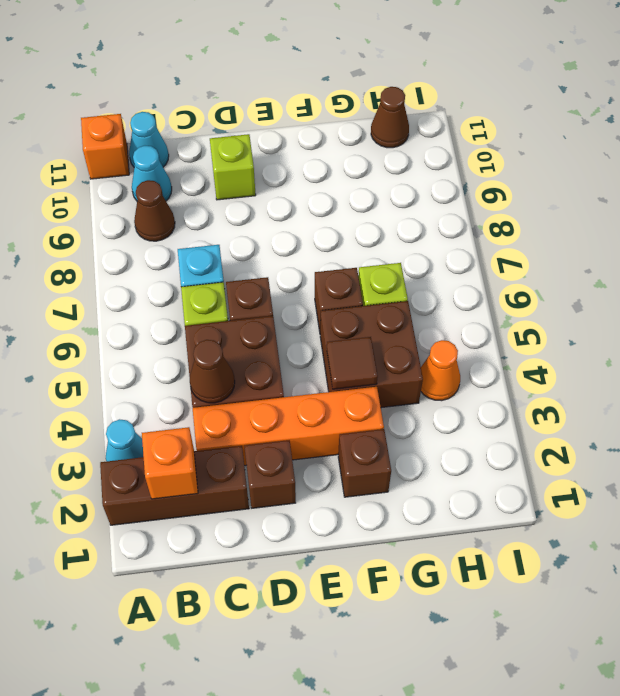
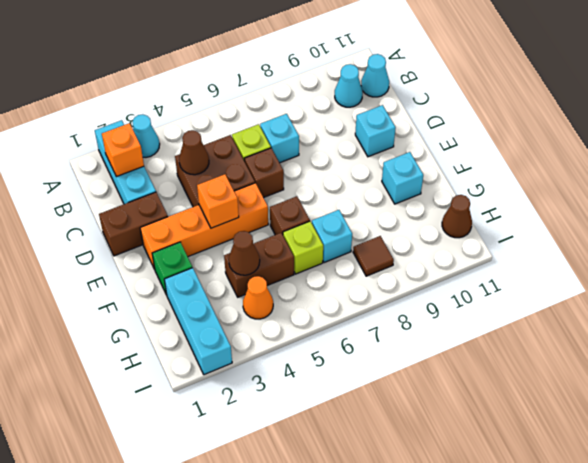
brown brick A2:C2 level 1 -> cyan brick A2:C2 level 1
orange brick A11 level 1 -> orange brick E4 level 2
brown cone B9 level 1 -> brown cone G4 level 2
orange brick C3:F3 level 1 -> orange brick E2:E5 level 1
brown brick D2 level 1 -> brown brick D1:D2 level 1
lime brick D10 level 1 -> cyan brick D10 level 1
brown brick F2 level 1 -> green brick F2 level 1
brown brick F4:G5 level 1 -> brown brick G4:G5 level 1
brown tile F4 level 2 -> brown tile H8 level 1
none -> cyan brick F10 level 1
none -> cyan brick G2:I2 level 1
none -> cyan brick G7 level 1

